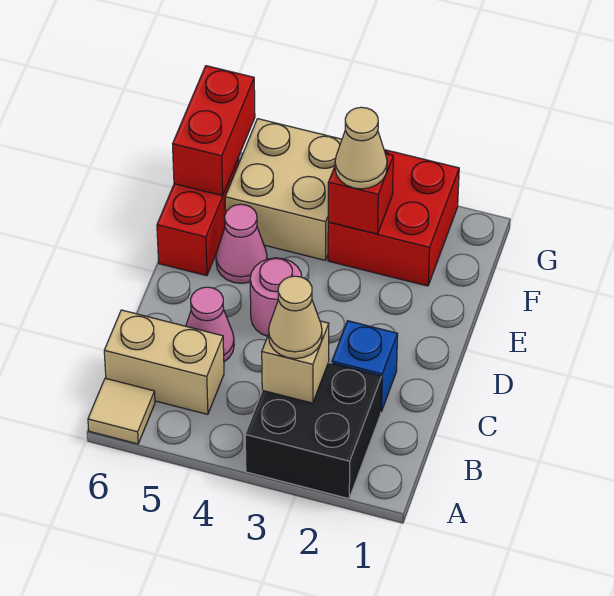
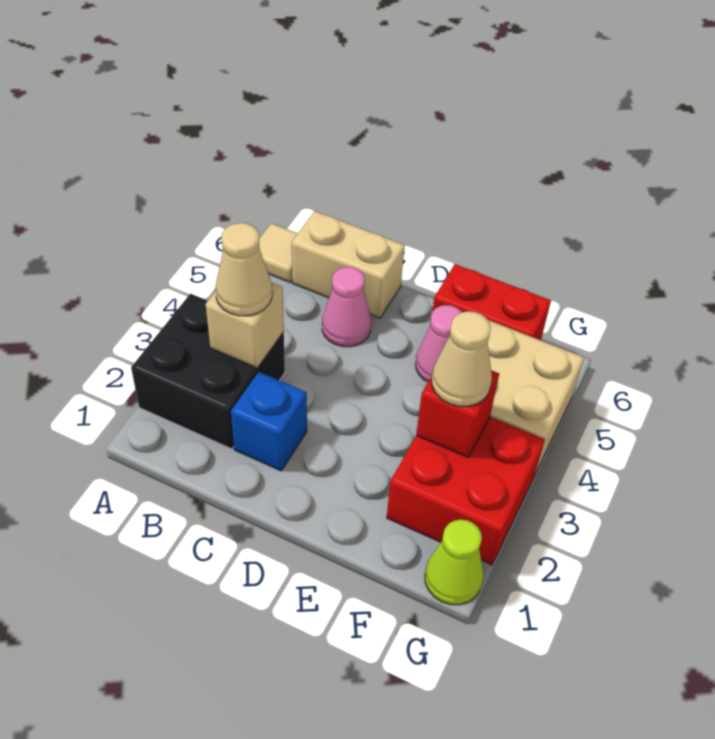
tan brick B5:B6 level 1 -> tan brick B6:C6 level 1
pink round brick D4 level 1 -> none
red brick F6:G6 level 2 -> none
none -> lime cone G1 level 1

